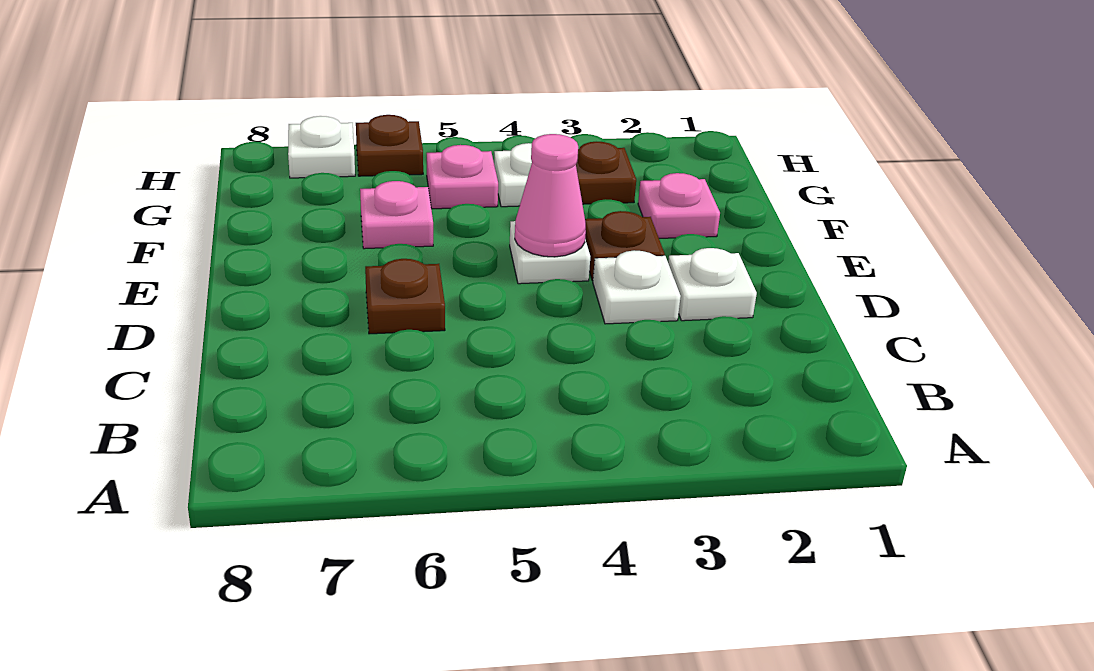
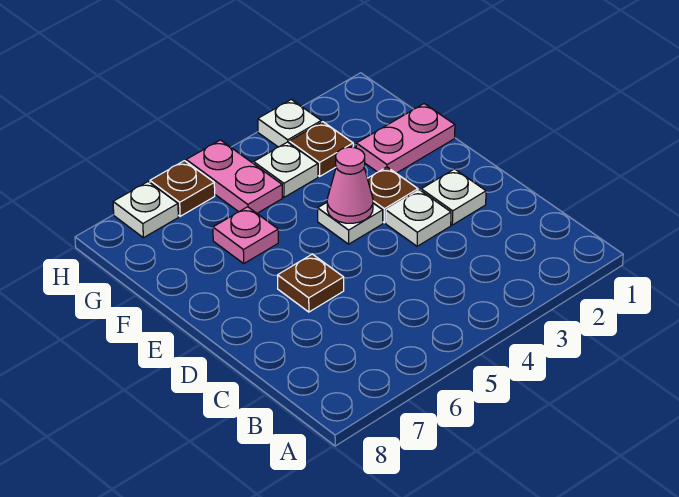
pink plate F2 level 1 -> pink plate F1:F2 level 1
pink plate G5 level 1 -> pink plate G5:H5 level 1
none -> white plate H3 level 1

